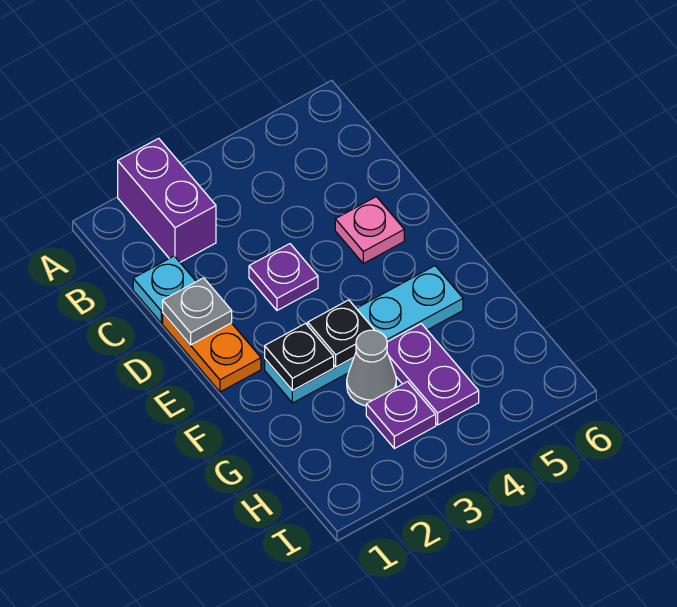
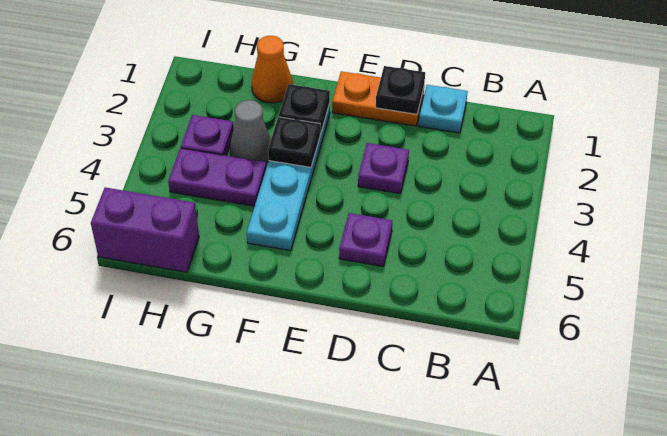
purple brick A2:B2 level 1 -> purple brick H6:I6 level 1
grey plate D1 level 2 -> black plate D1 level 2
pink plate D5 level 1 -> purple plate D5 level 1
none -> orange cone G1 level 1

